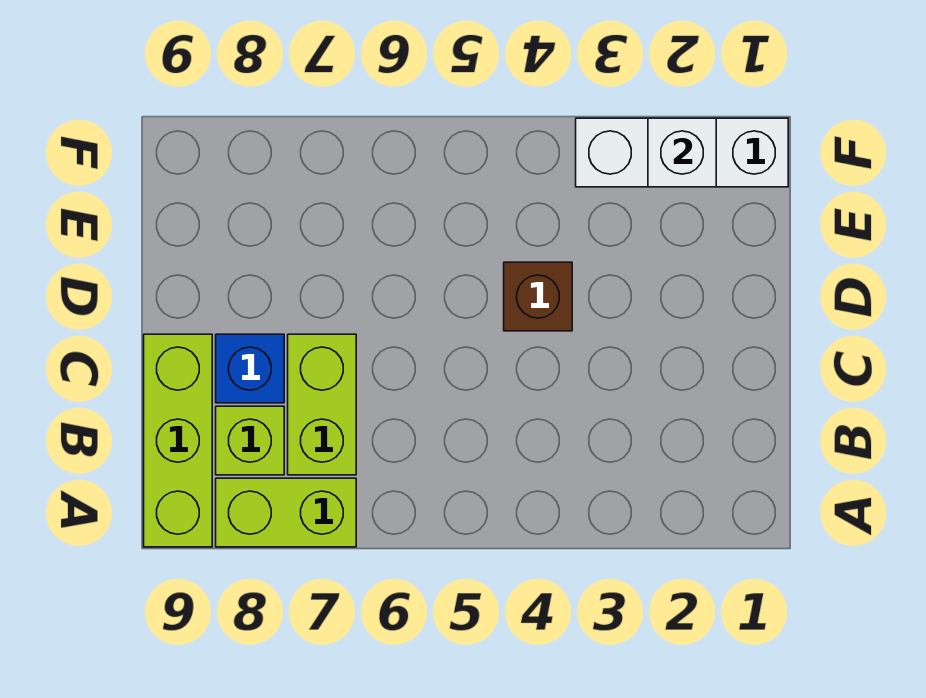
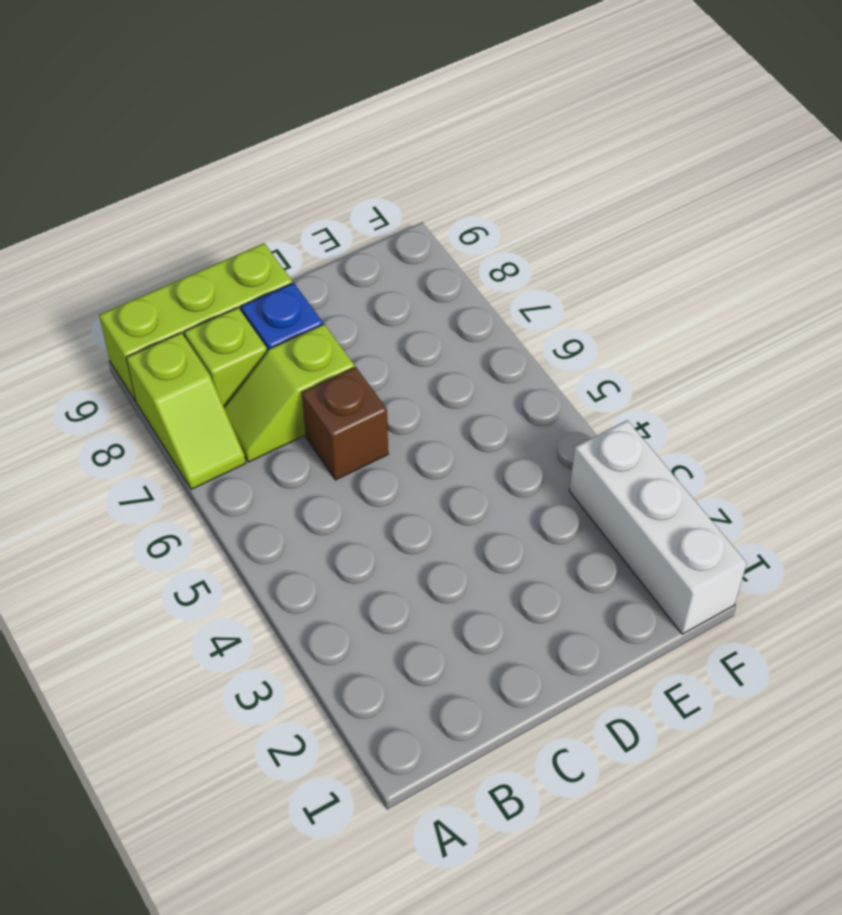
lime brick A7:A8 level 1 -> lime slope A7:A8 level 1 top 8
lime brick B7:C7 level 1 -> lime slope B7:C7 level 1 top C
brown brick D4 level 1 -> brown brick C6 level 1
white brick F2 level 2 -> none

